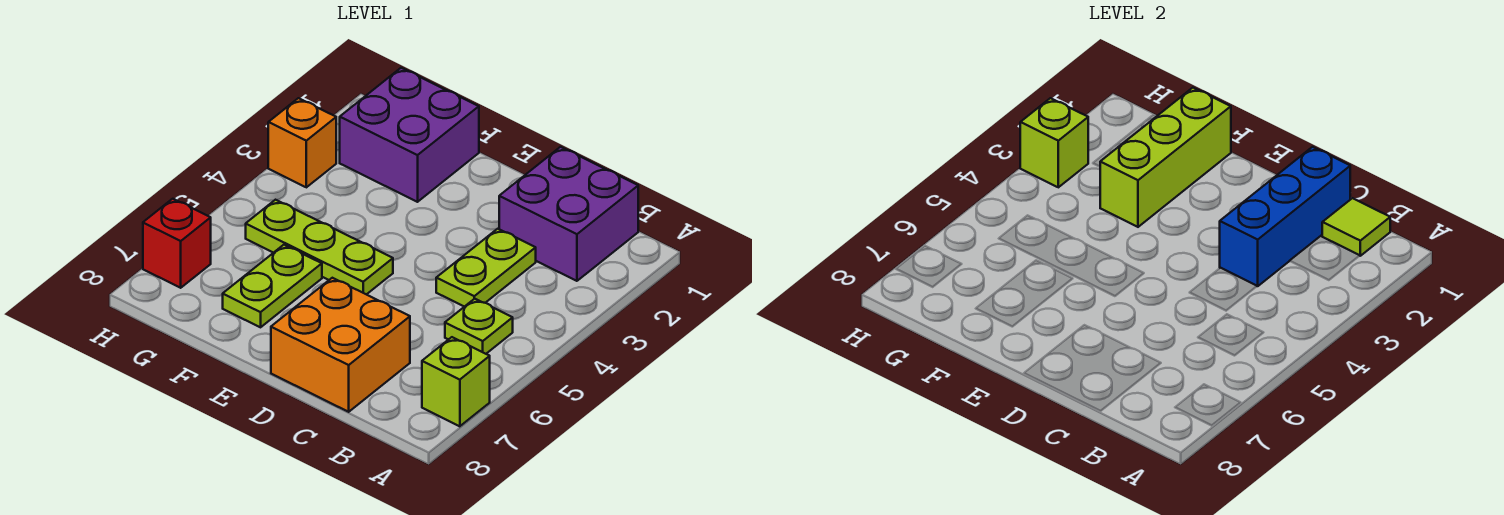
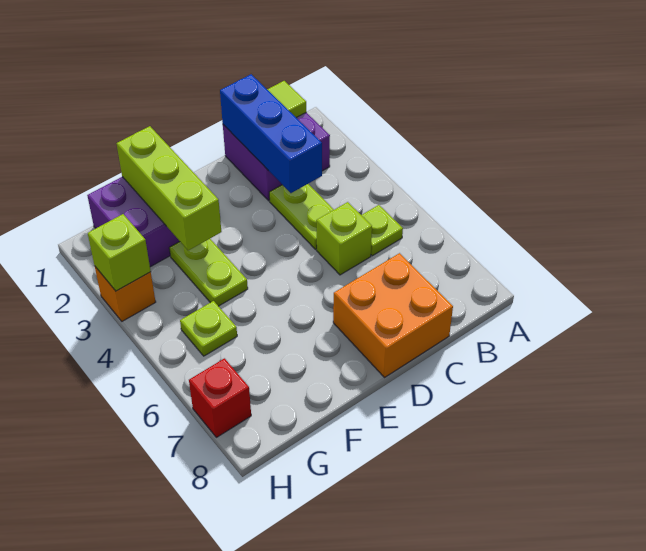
lime brick A7 level 1 -> lime brick C5 level 1
lime plate E5:G5 level 1 -> lime plate G5 level 1
lime plate F6:F7 level 1 -> lime plate F3:F4 level 1

